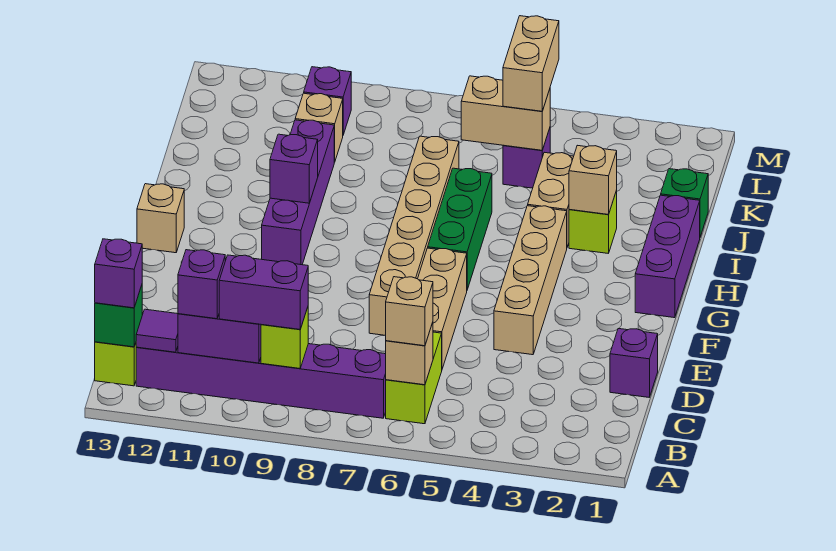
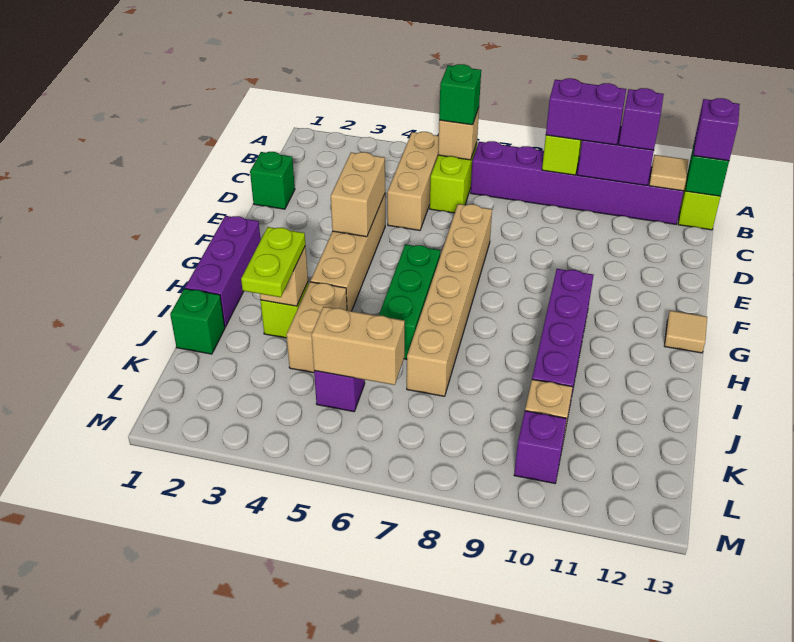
tan brick B6 level 3 -> green brick B6 level 3
purple tile B12 level 2 -> tan tile B12 level 2
purple brick D1 level 1 -> green brick D1 level 1
tan brick D6:F6 level 1 -> tan brick B5:D5 level 1
tan brick G13 level 1 -> tan tile G13 level 1
purple brick H10 level 2 -> none
none -> lime plate I3:J3 level 3
tan brick K5:L5 level 3 -> tan brick E4:F4 level 2

